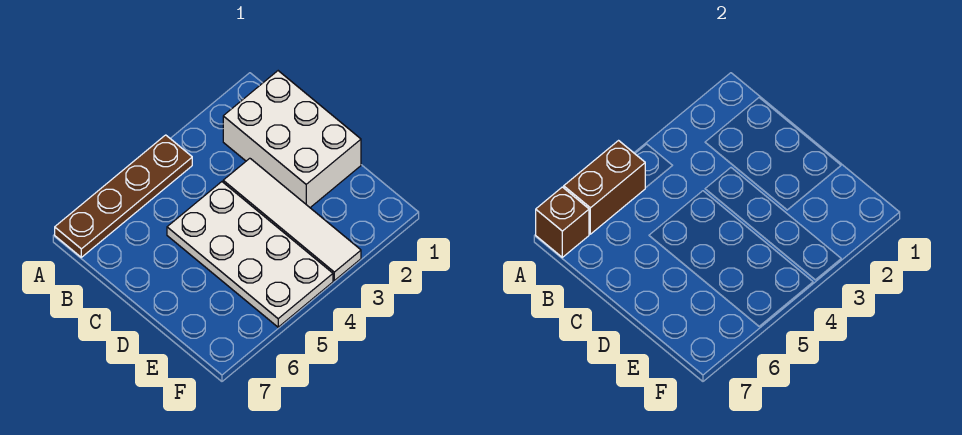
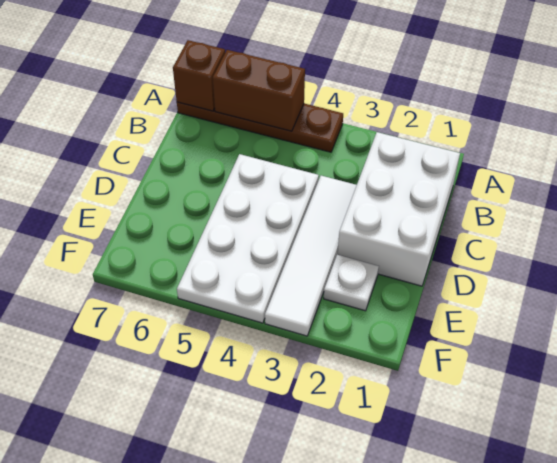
none -> white plate E2 level 1

